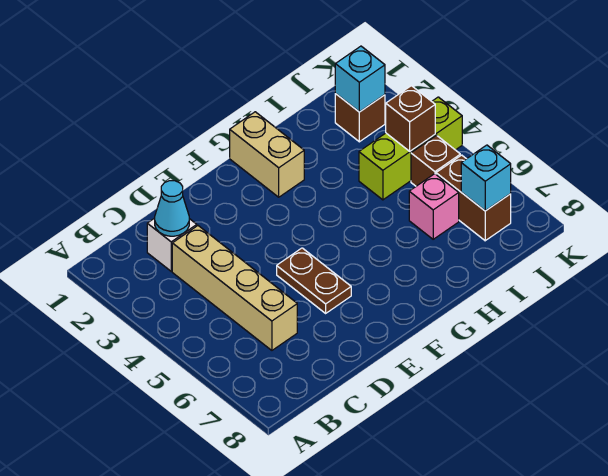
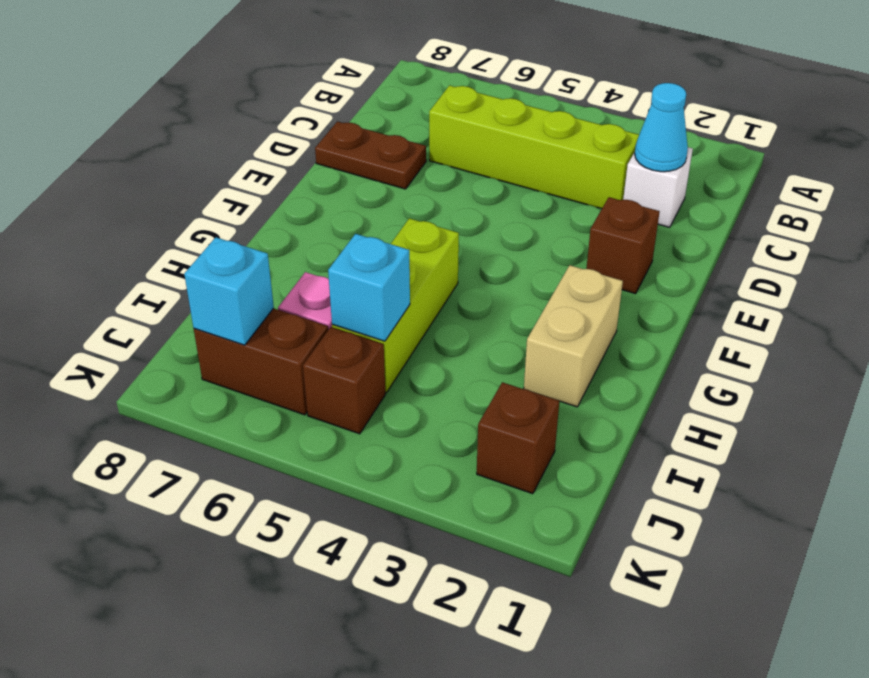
tan brick C3:C6 level 1 -> lime brick C3:C6 level 1
brown plate E5:E6 level 1 -> brown plate D7:D8 level 1
tan brick G1:G2 level 1 -> tan brick G2:H2 level 1
lime brick I4:K4 level 1 -> lime brick G5:I5 level 1
cyan brick J2 level 2 -> cyan brick I5 level 2
brown brick J4 level 2 -> brown brick E2 level 1

